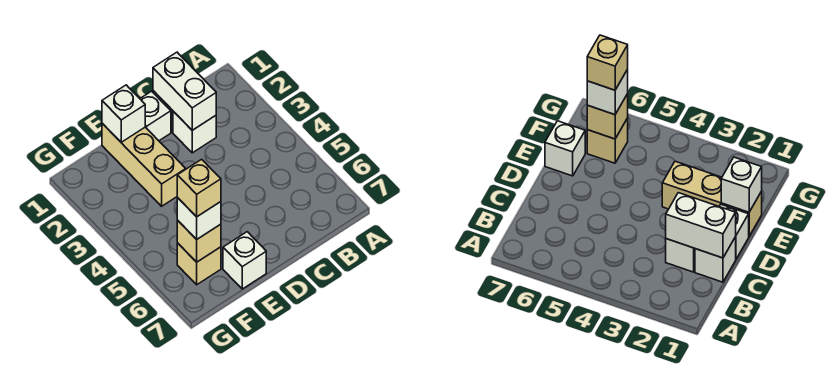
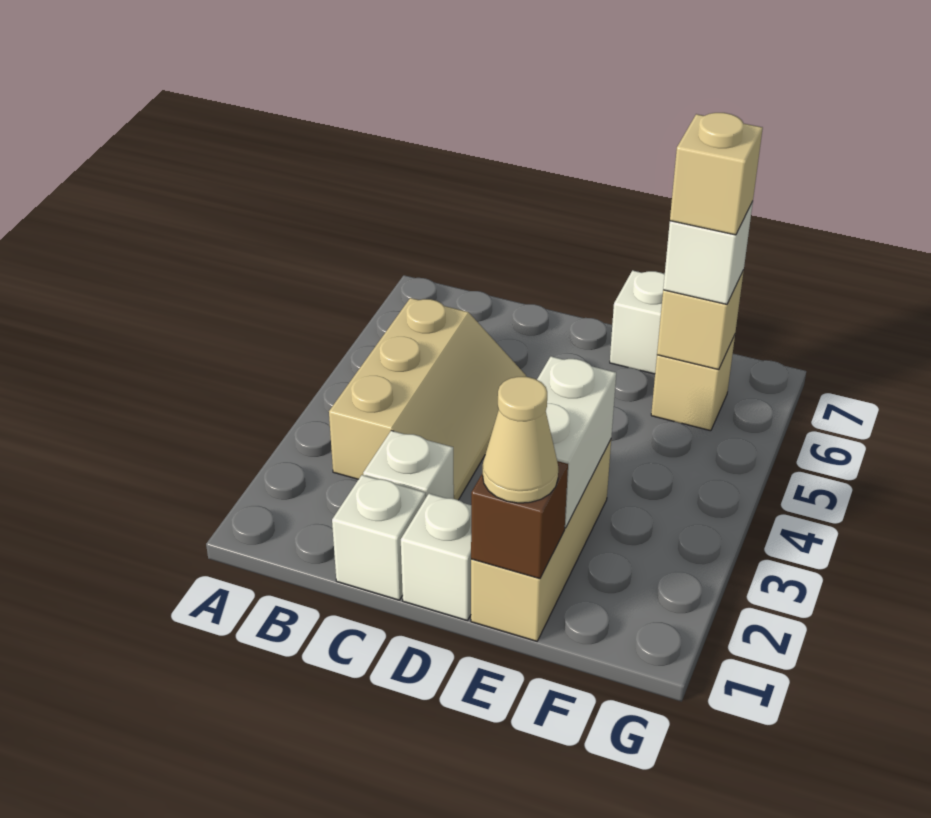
none -> tan slope B3:C5 level 1 top B
white brick C1:C2 level 2 -> white brick E2:E3 level 2
white brick E1 level 2 -> brown brick E1 level 2
none -> tan cone E1 level 3

